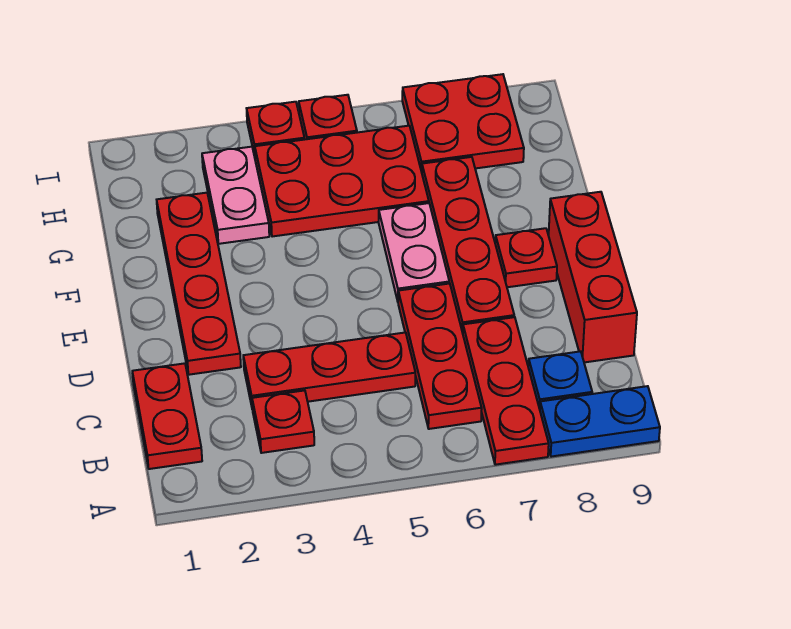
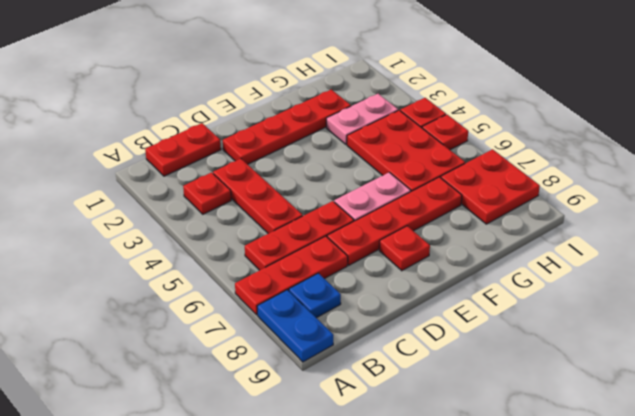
red brick C9:E9 level 1 -> none

